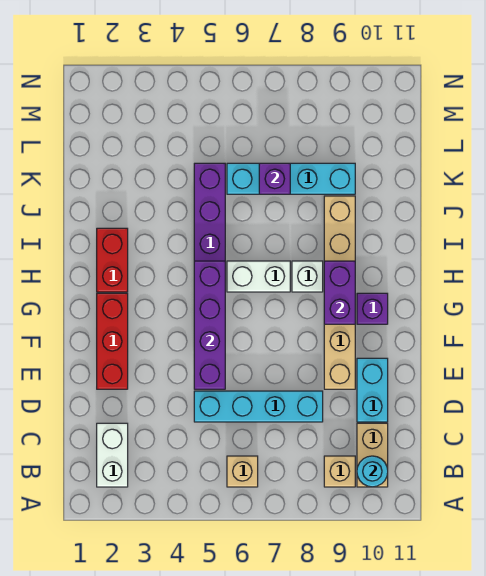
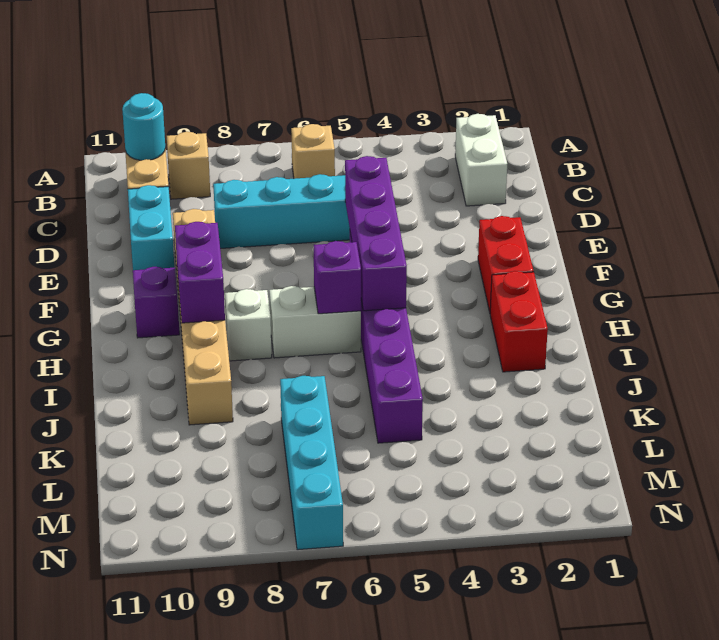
red brick E2:G2 level 1 -> red brick F2:G2 level 1
cyan brick K6:K9 level 1 -> cyan brick K7:N7 level 1
purple brick K7 level 2 -> purple brick H6 level 2

